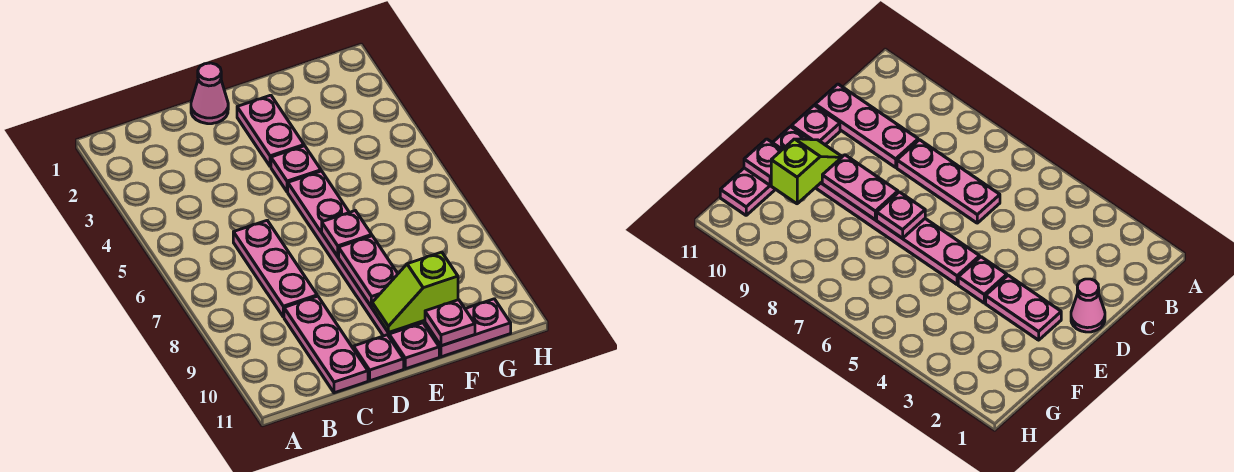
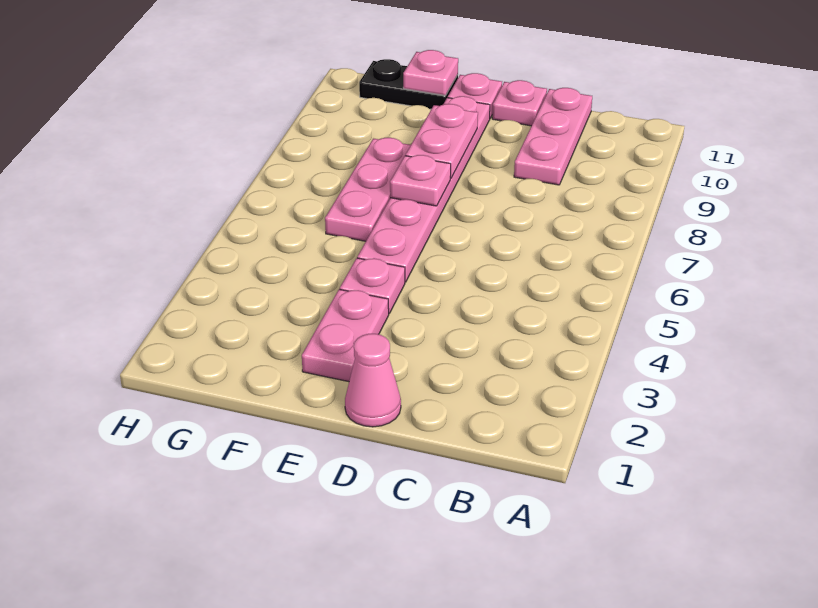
pink plate C6:C8 level 1 -> pink plate F6:F8 level 1
lime slope E10:F10 level 2 top F -> none
pink plate F11:G11 level 1 -> black plate F11:G11 level 1

